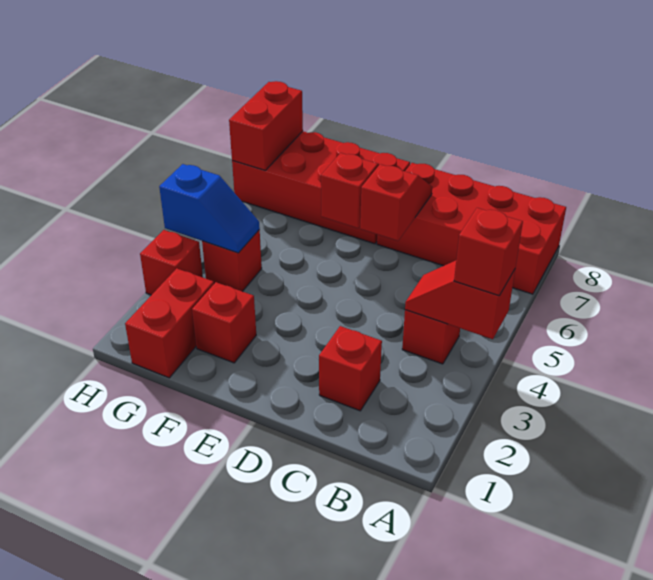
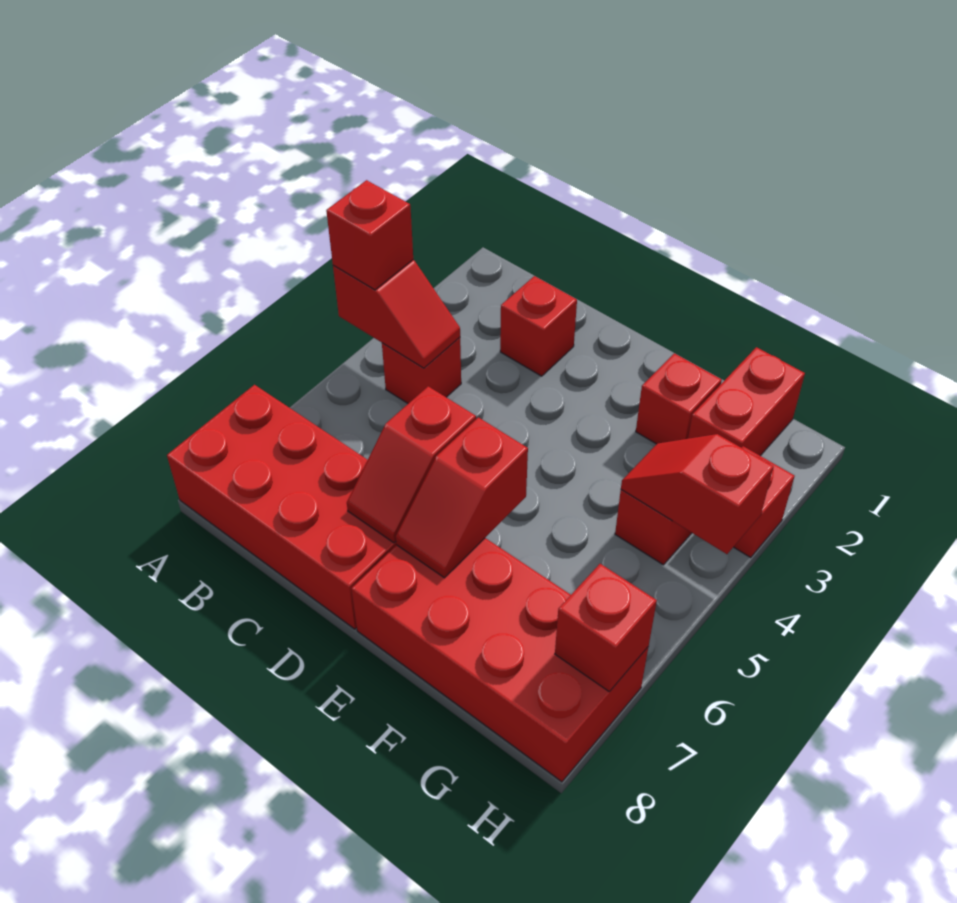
blue slope G4:H4 level 2 top H -> red slope G4:H4 level 2 top H
red brick H7:H8 level 2 -> red brick H7 level 2

